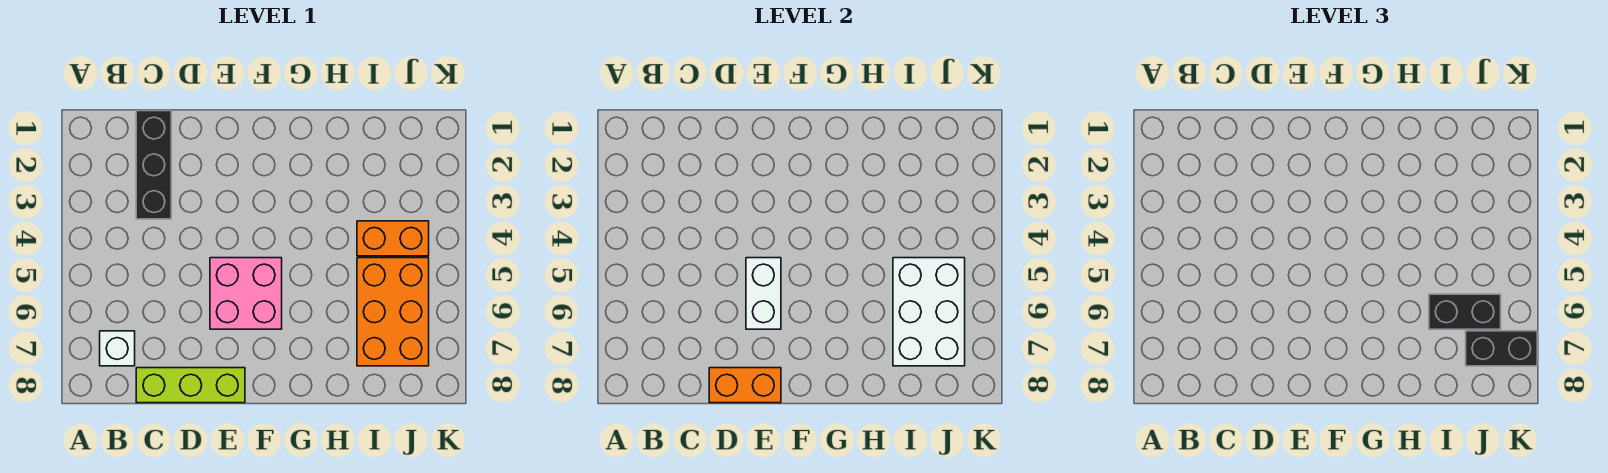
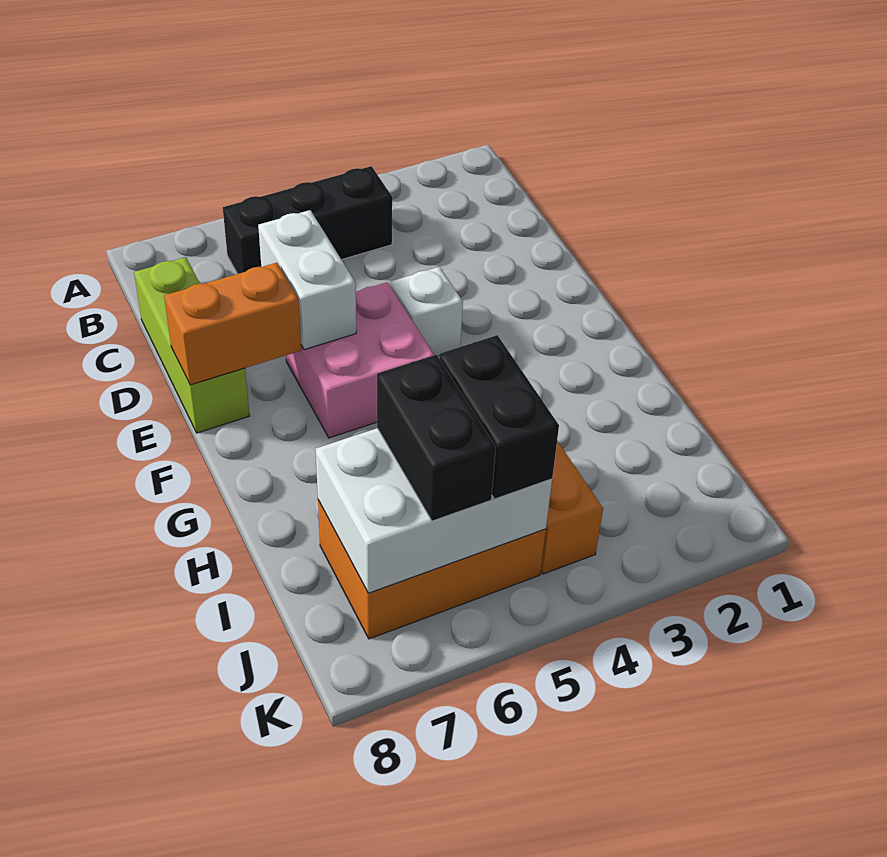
white brick B7 level 1 -> white brick E4 level 1
black brick C1:C3 level 1 -> black brick B4:B6 level 1
orange brick D8:E8 level 2 -> orange brick E7:E8 level 2
white brick E5:E6 level 2 -> white brick D6:E6 level 2
black brick J7:K7 level 3 -> black brick I5:J5 level 3

